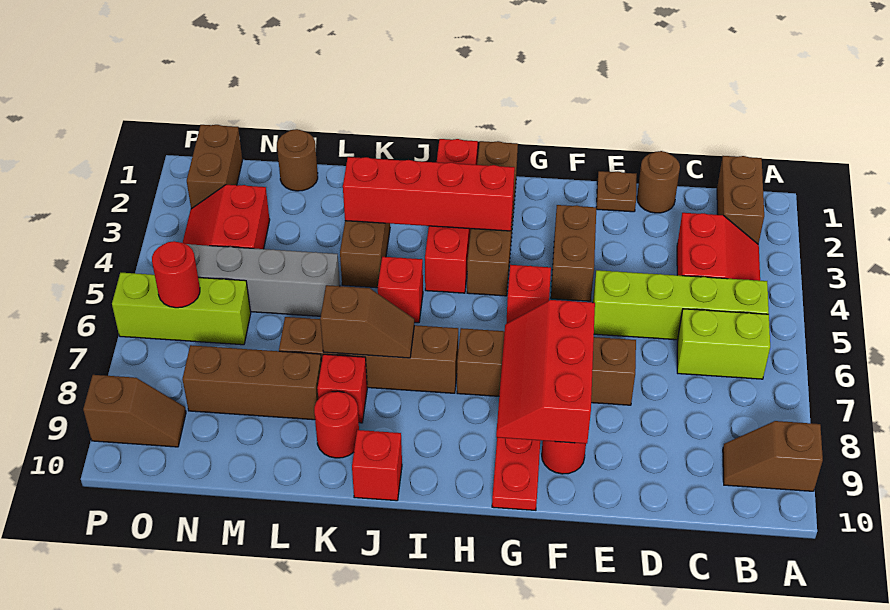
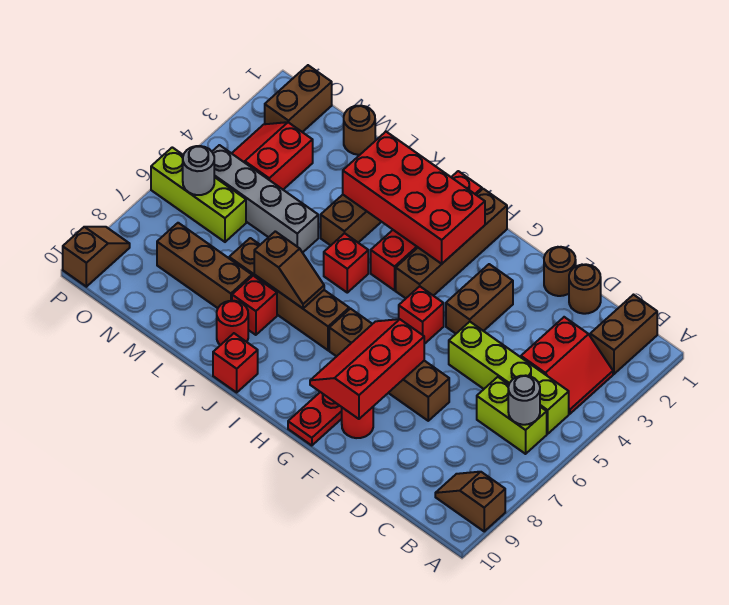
none -> grey round brick B6 level 2
brown plate E1 level 1 -> brown round brick E1 level 1
red brick H3:K3 level 2 -> red brick H2:K3 level 2
red round brick O6 level 2 -> grey round brick O6 level 2
brown slope O9:P9 level 1 top P -> brown slope P9:P10 level 1 top 10

